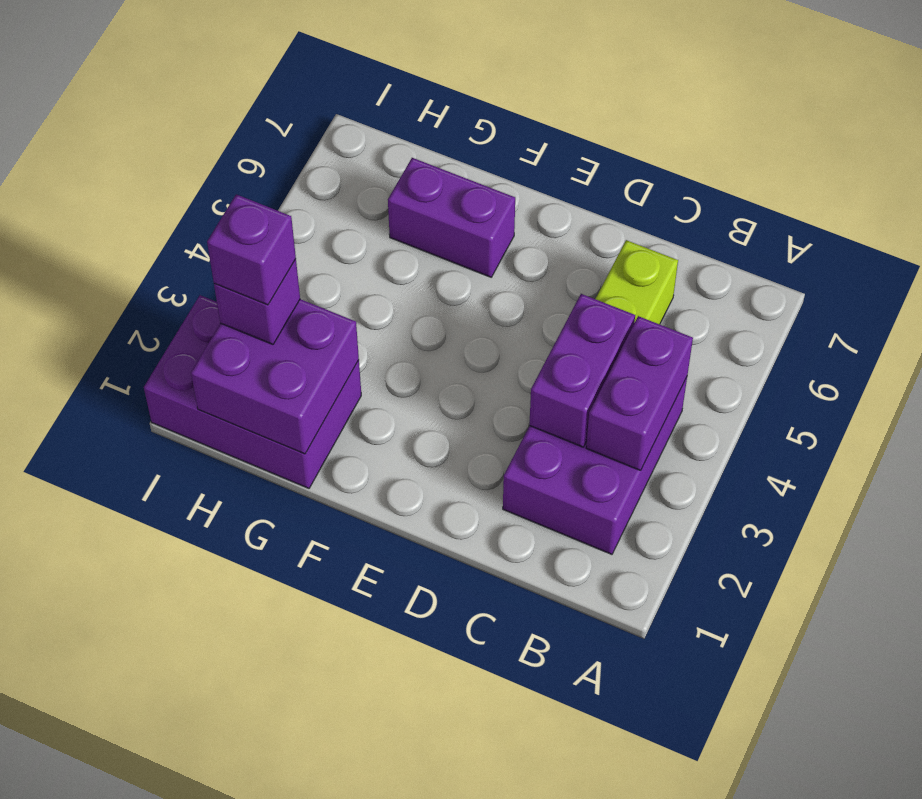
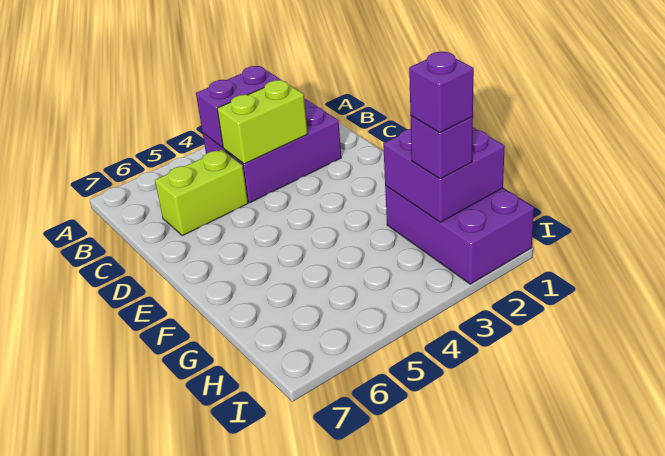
purple brick C3:C4 level 2 -> lime brick C3:C4 level 2
purple brick F6:G6 level 1 -> none

